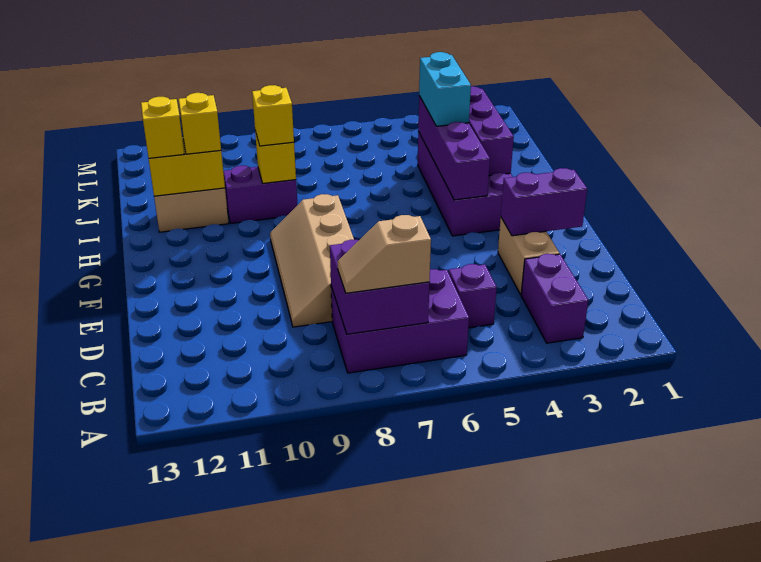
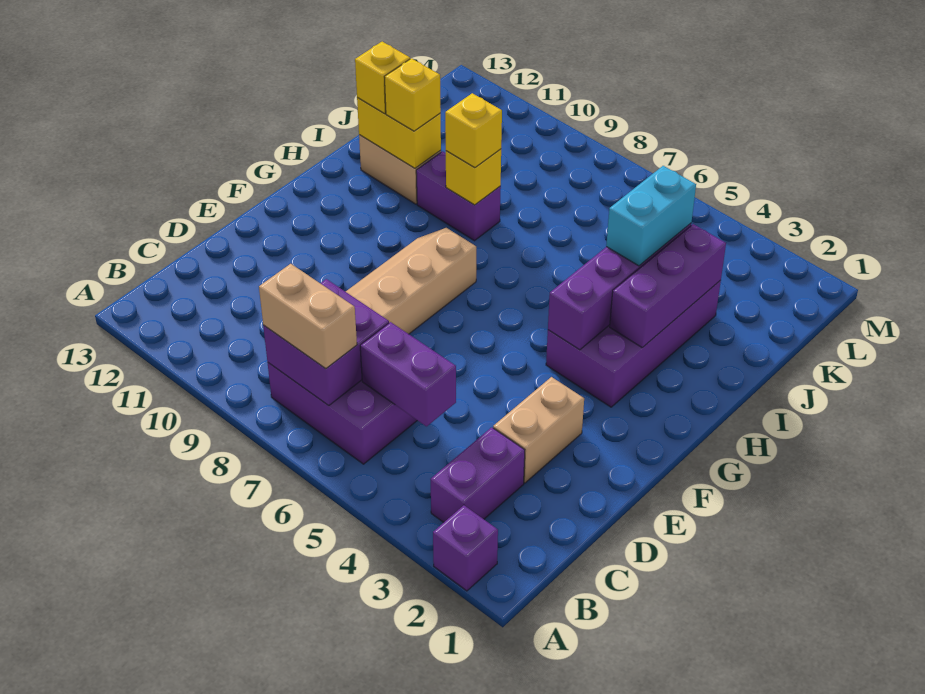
tan slope B7:B8 level 3 top 7 -> tan brick B7:B8 level 3
purple brick C5 level 1 -> purple brick A2 level 1
purple brick E2:E3 level 2 -> purple brick C5:C6 level 2

